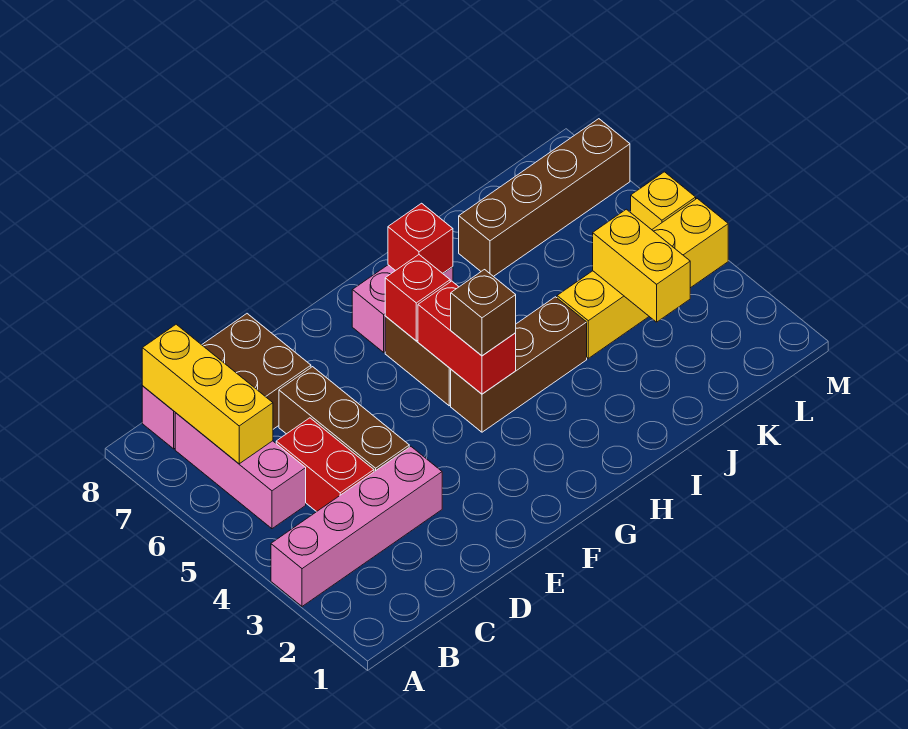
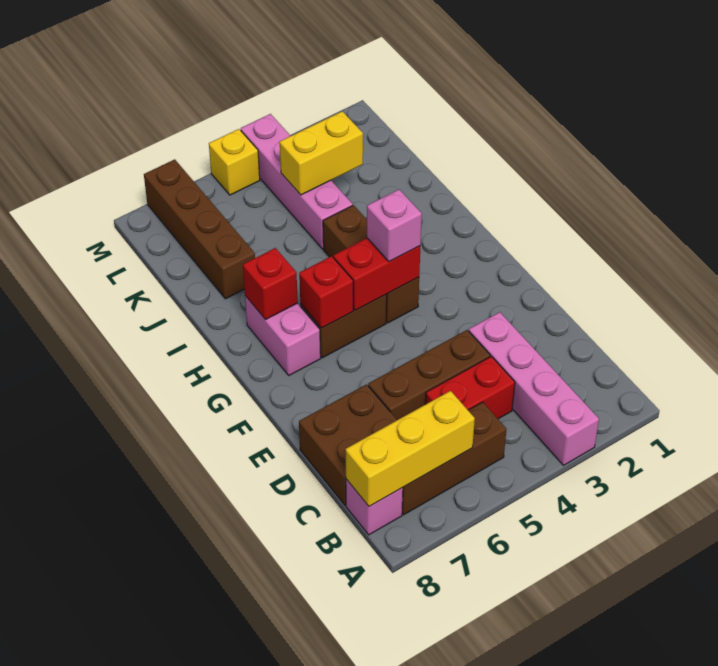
pink brick B5:B7 level 1 -> brown brick B5:B7 level 1
brown brick G4 level 3 -> pink brick G4 level 3
yellow brick J4:M4 level 1 -> pink brick J4:M4 level 1

